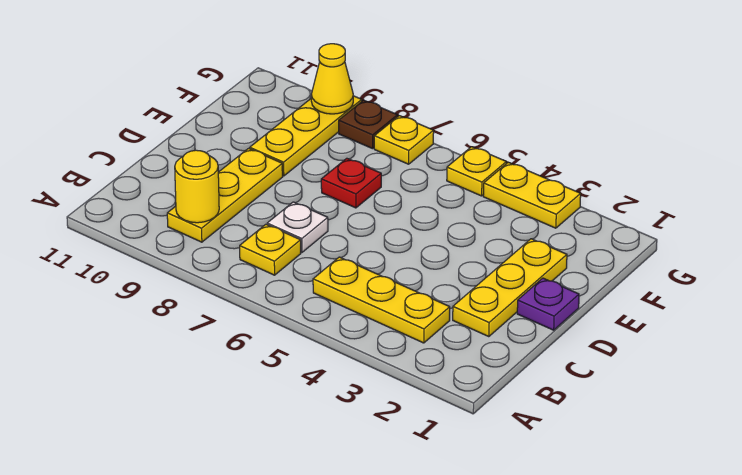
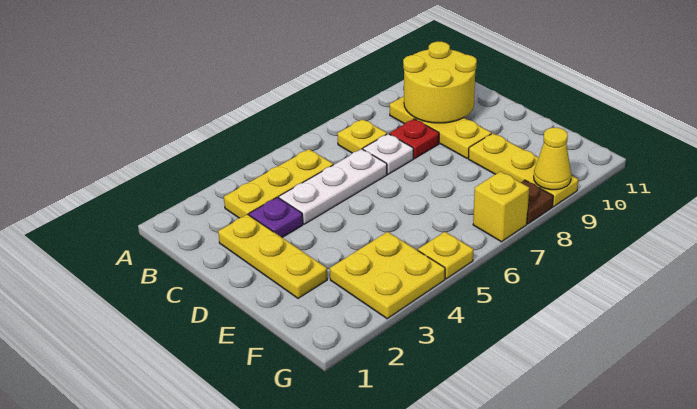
yellow round brick B9 level 2 -> yellow round brick B9:C10 level 2
none -> white plate C4:C6 level 1
purple plate D1 level 1 -> purple plate C3 level 1
red plate E7 level 1 -> red plate C8 level 1
yellow plate G3:G4 level 1 -> yellow plate F3:G4 level 1
yellow plate G7 level 1 -> yellow brick G7 level 1

